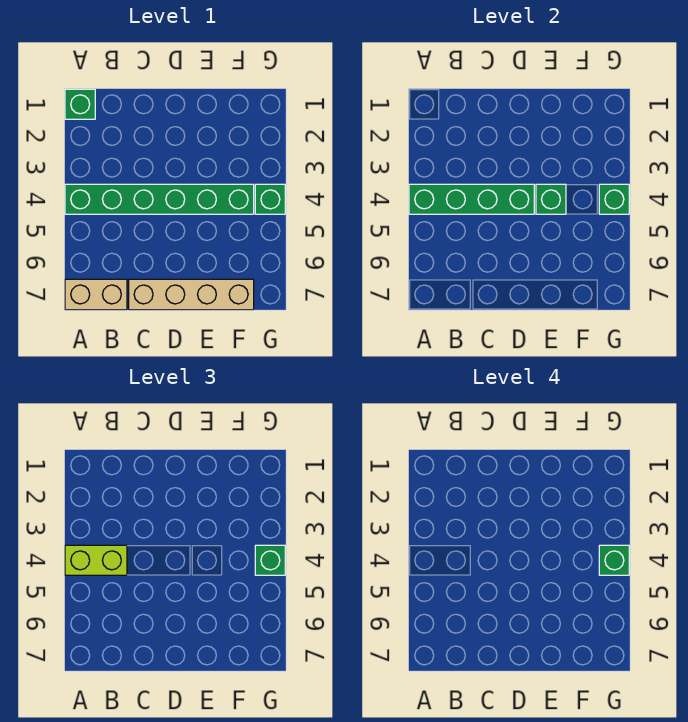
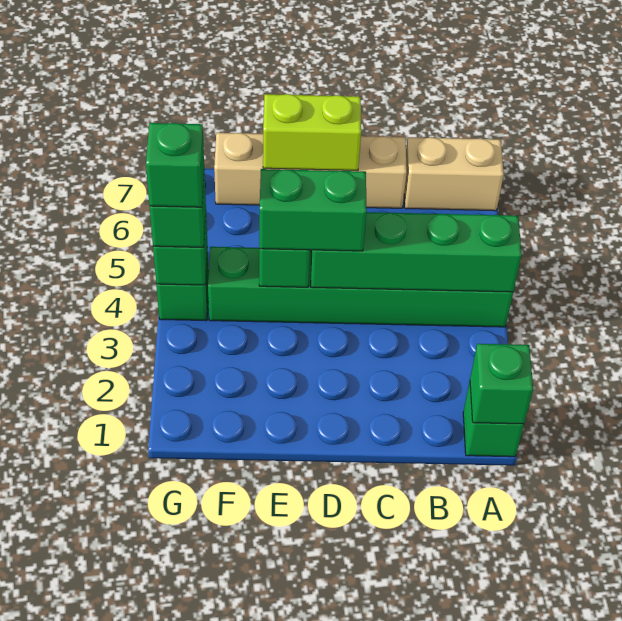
none -> green brick A1 level 2
lime brick A4:B4 level 3 -> lime brick D7:E7 level 2
none -> green brick D4:E4 level 3

